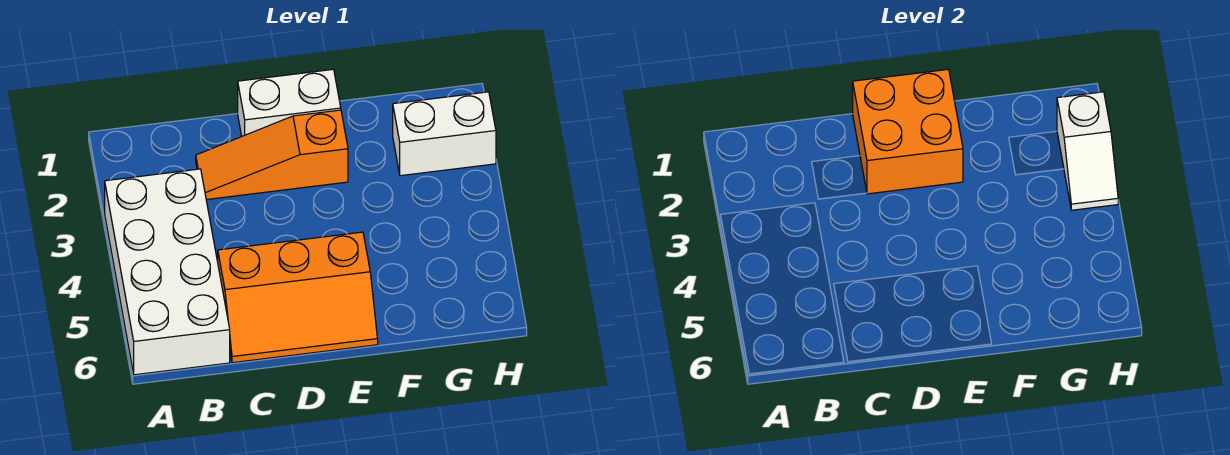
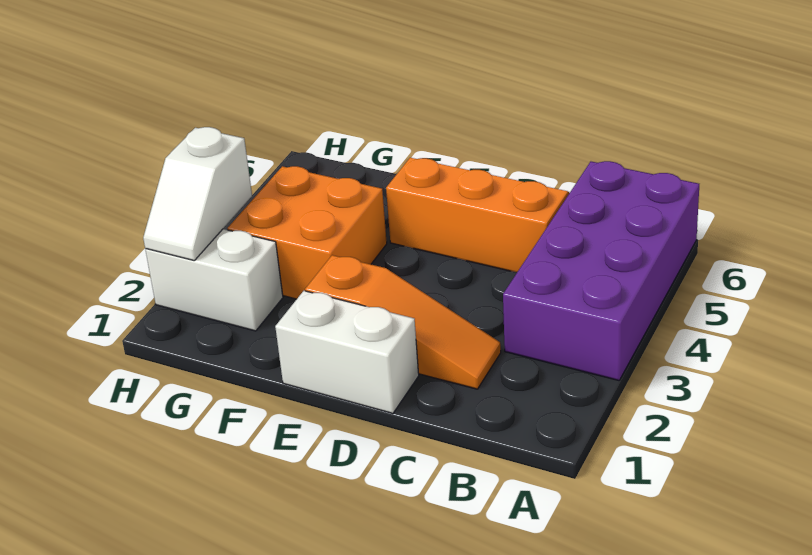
white brick A3:B6 level 1 -> purple brick A3:B6 level 1
orange brick D1:E2 level 2 -> orange brick F3:G4 level 1
white slope H2:H3 level 2 top 2 -> white slope H2:H3 level 2 top 3

